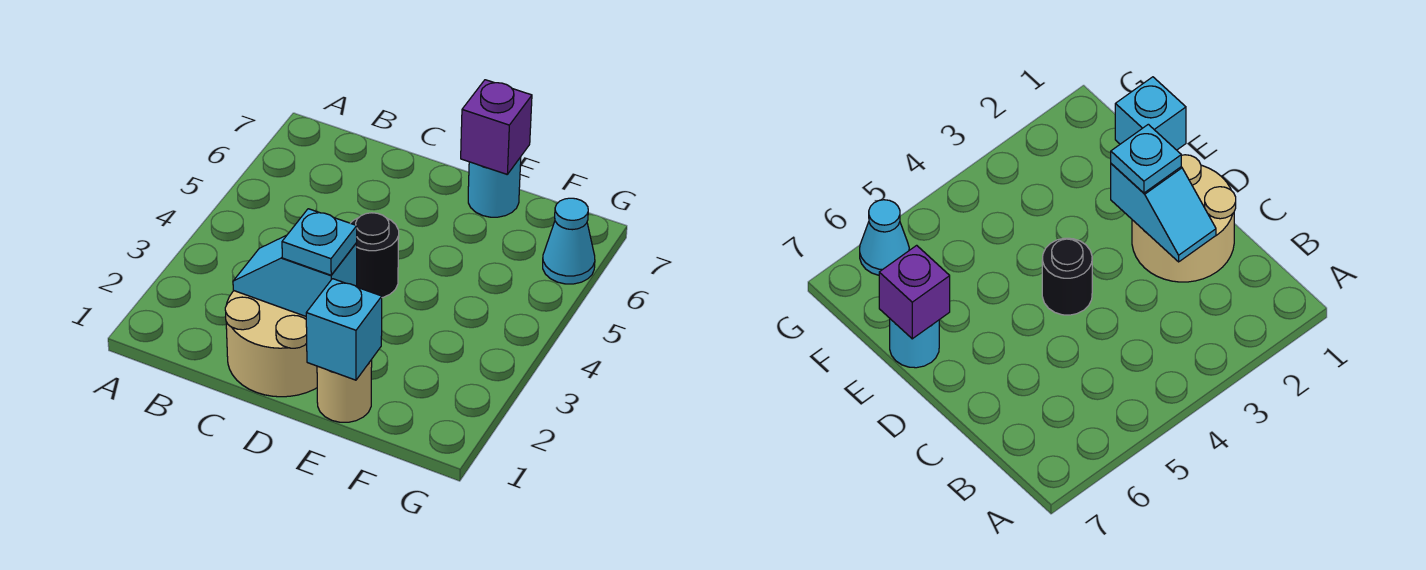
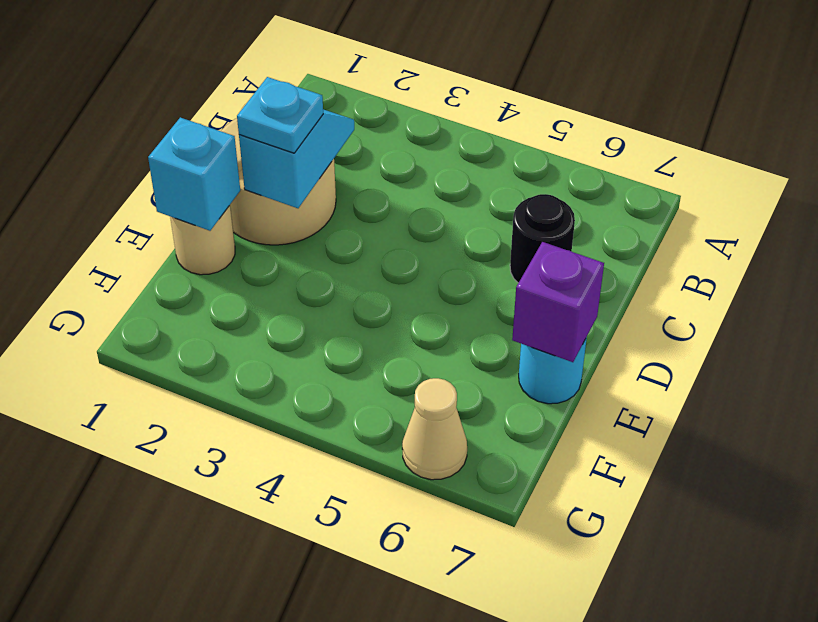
black round brick D4 level 1 -> black round brick C6 level 1
cyan cone G6 level 1 -> tan cone G6 level 1

